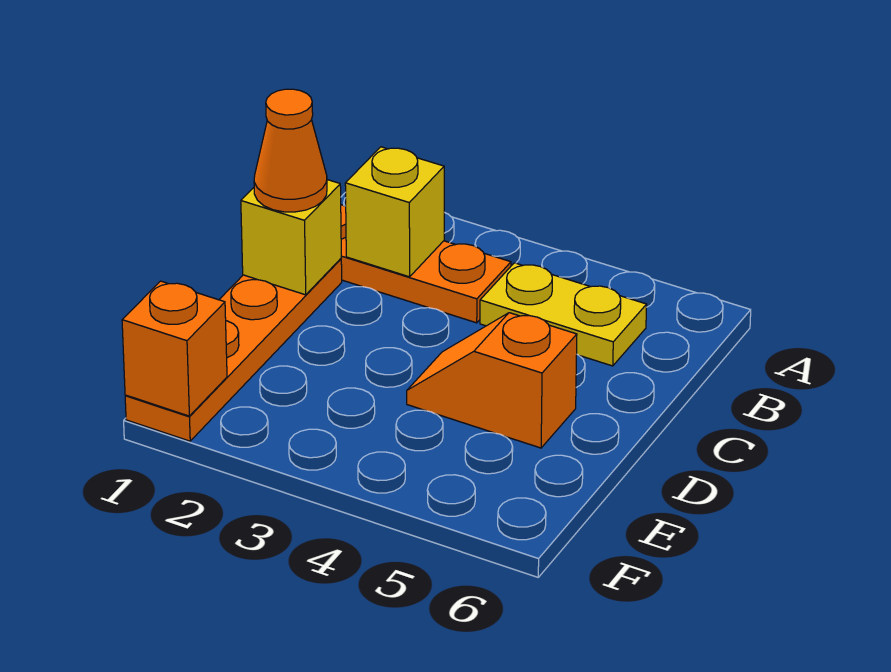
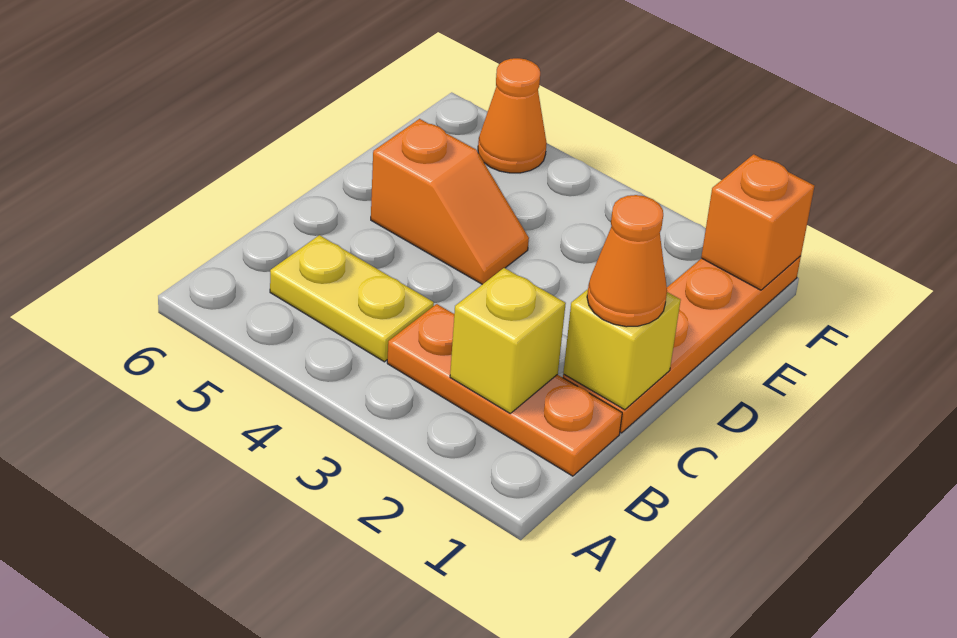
none -> orange cone F5 level 1

